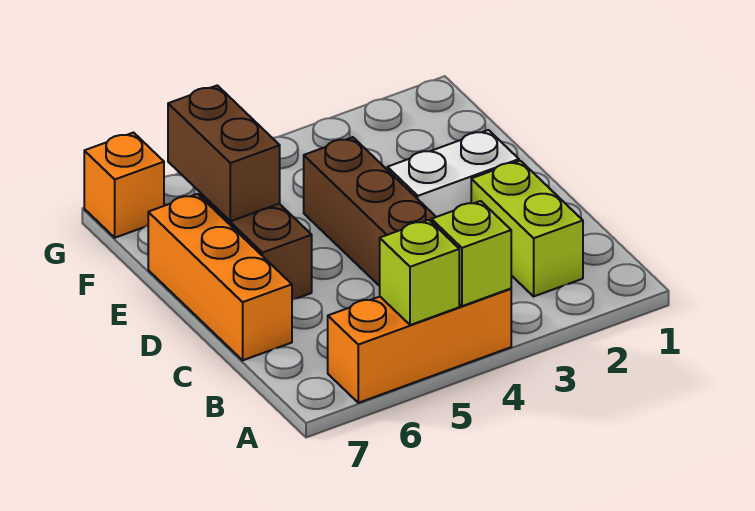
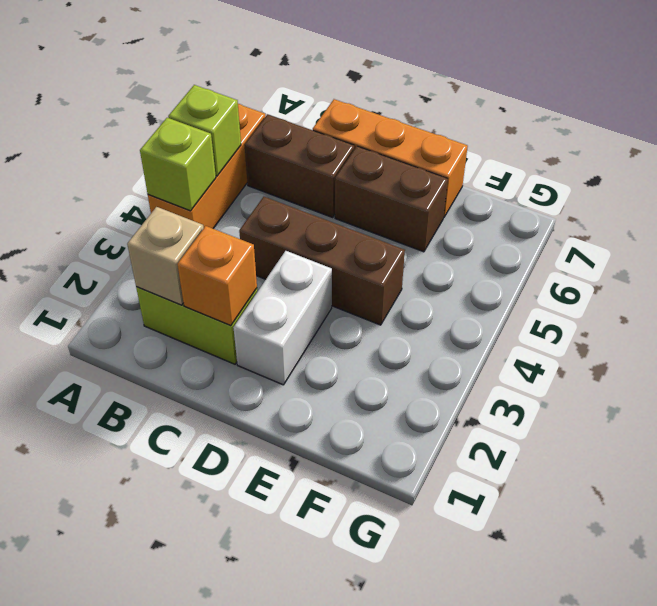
none -> tan brick B2 level 2
brown brick E6:F6 level 2 -> brown brick B6:C6 level 1
orange brick G7 level 1 -> orange brick C2 level 2

